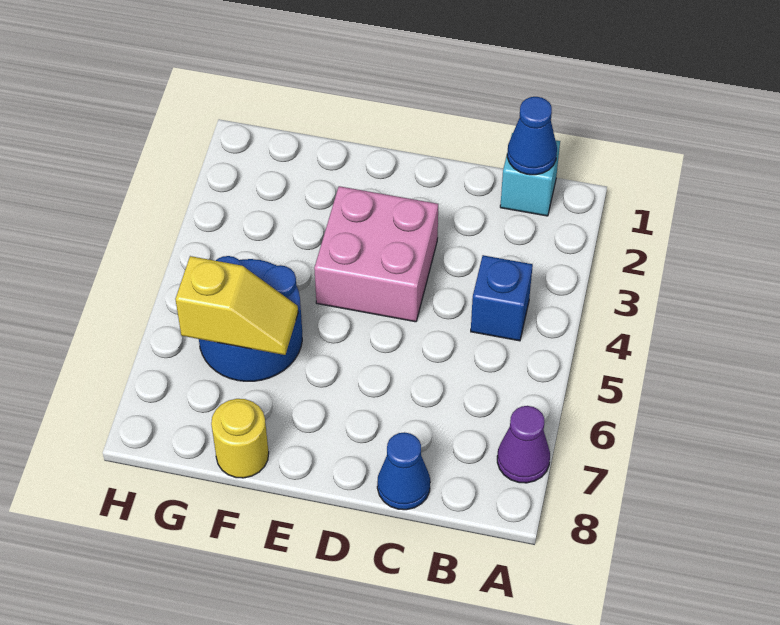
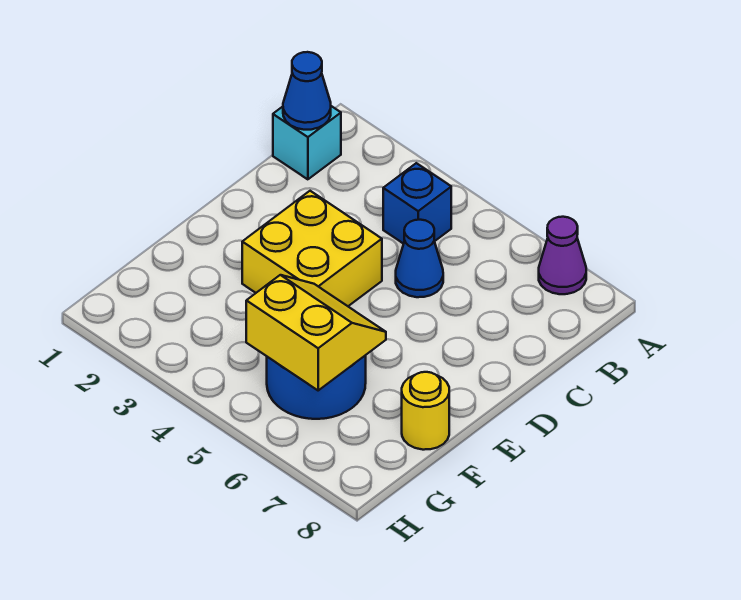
blue cone C8 level 1 -> blue cone C5 level 1
pink brick D3:E4 level 1 -> yellow brick D3:E4 level 1
yellow slope F6:G6 level 2 top G -> yellow slope F5:G6 level 2 top G

